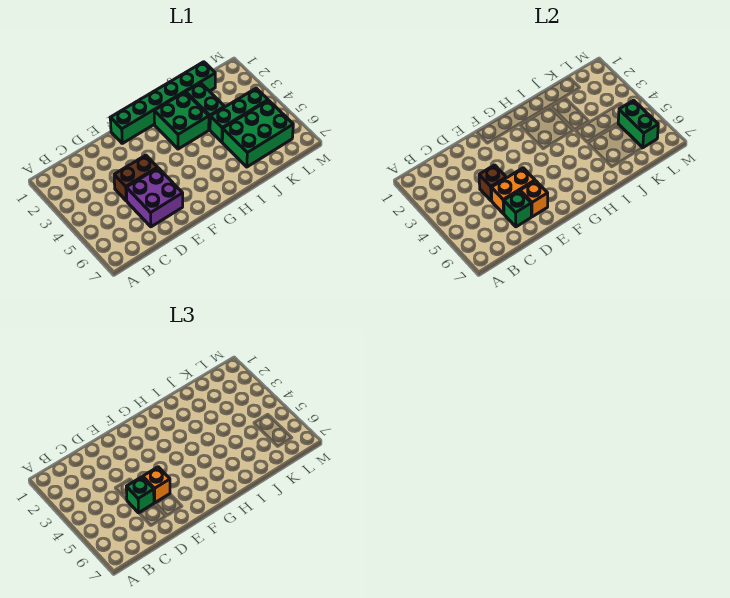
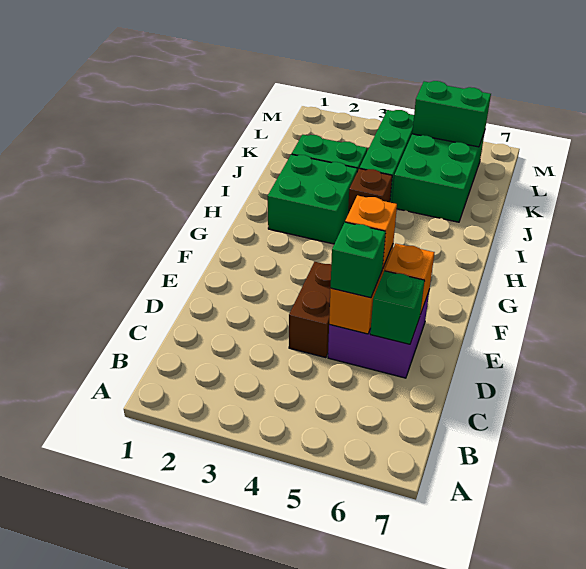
brown brick D4 level 2 -> brown brick I4 level 1
green brick F1:K1 level 1 -> none

